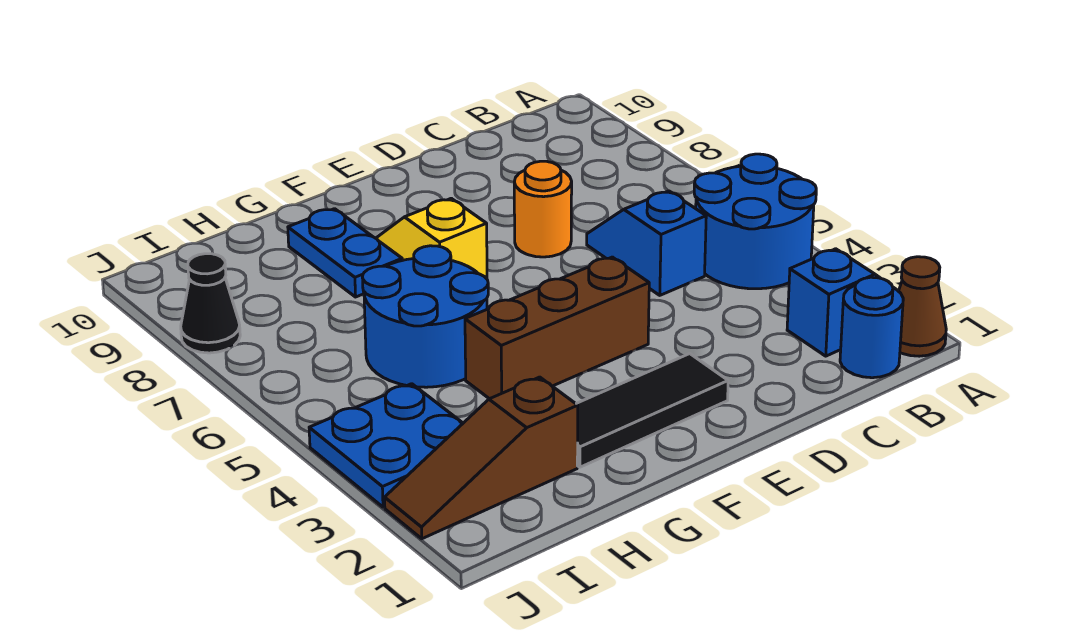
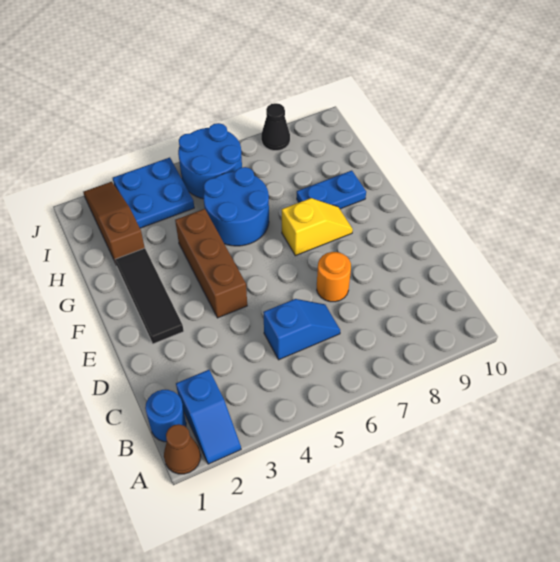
blue round brick A4:B5 level 1 -> blue round brick I5:J6 level 1

